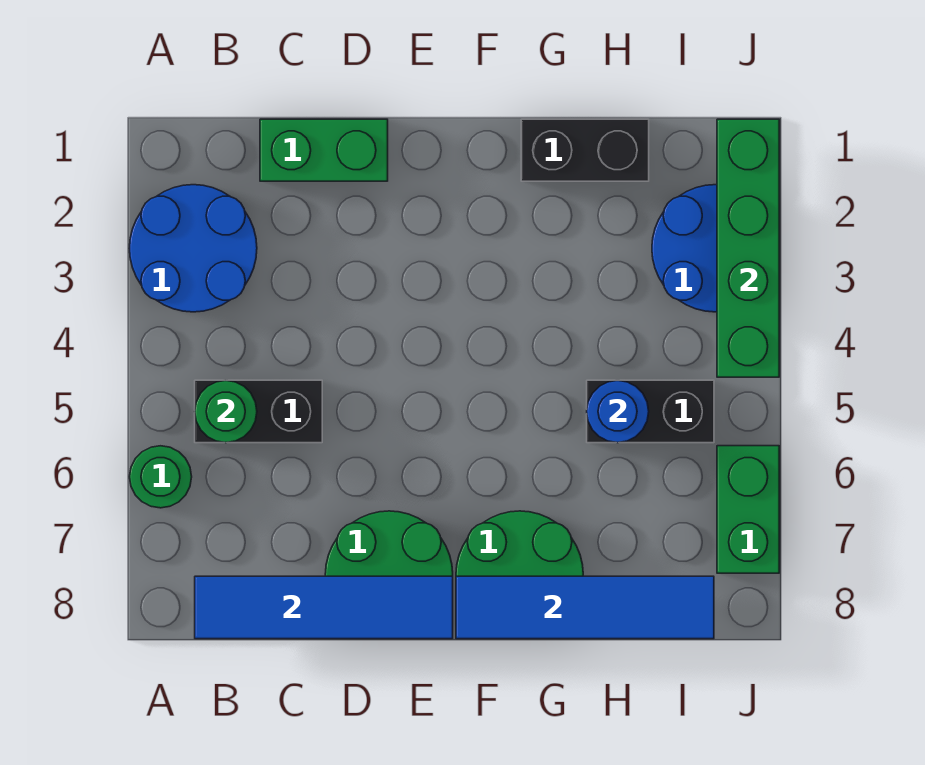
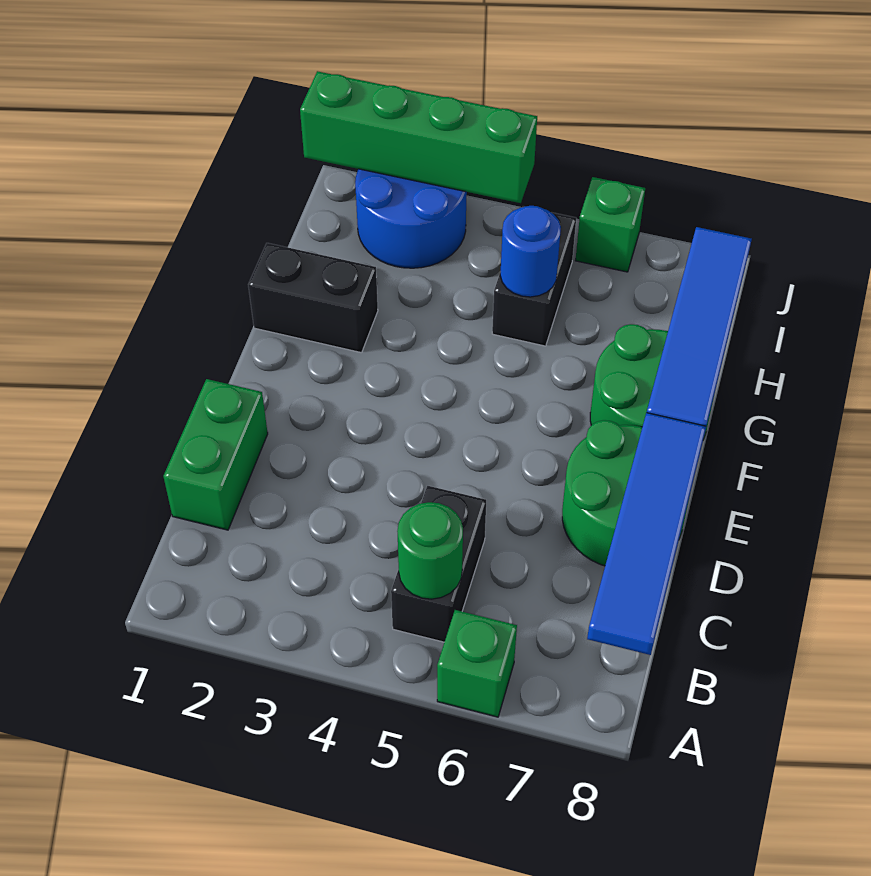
blue round brick A2:B3 level 1 -> none
green round brick A6 level 1 -> green brick A6 level 1
black brick G1:H1 level 1 -> black brick G1:G2 level 1
green brick J6:J7 level 1 -> green brick J6 level 1

